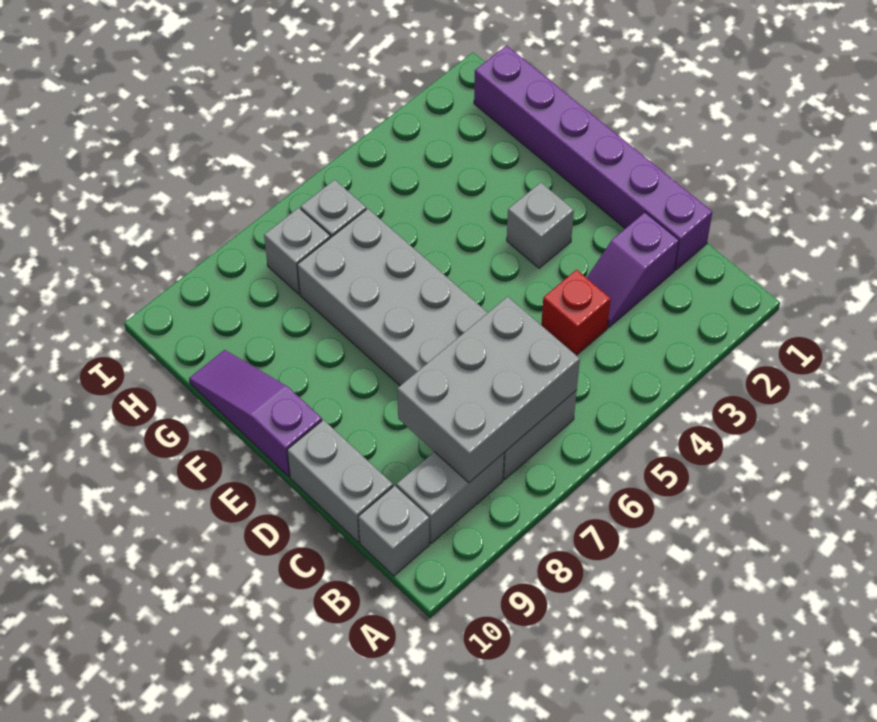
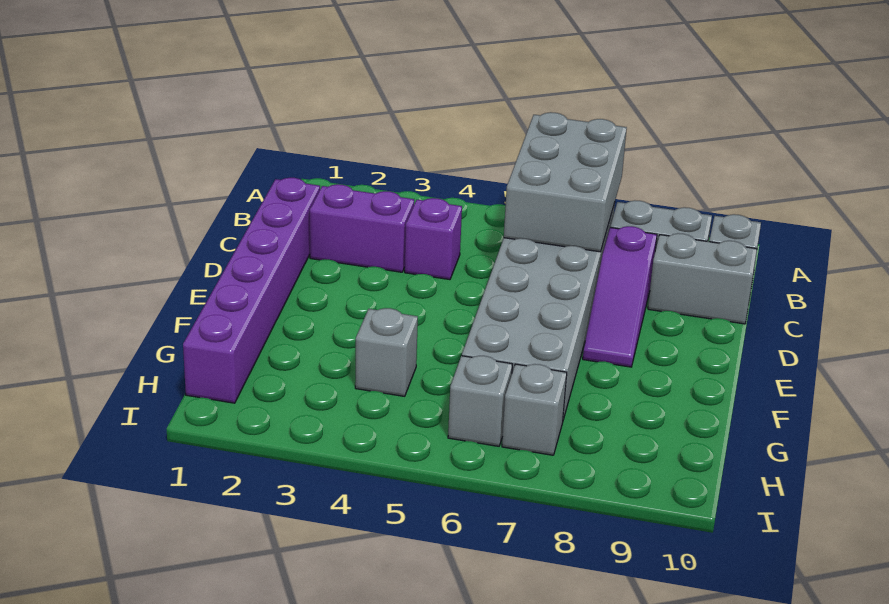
grey brick B6:C8 level 2 -> grey brick A6:C7 level 2
purple slope C2:C3 level 1 top 2 -> purple brick C2:C3 level 1
red brick C4 level 1 -> purple brick C4 level 1
grey brick C10:D10 level 1 -> grey brick C9:C10 level 1
grey brick E3 level 1 -> grey brick G4 level 1
purple slope E10:G10 level 1 top E -> purple slope C8:E8 level 1 top C

